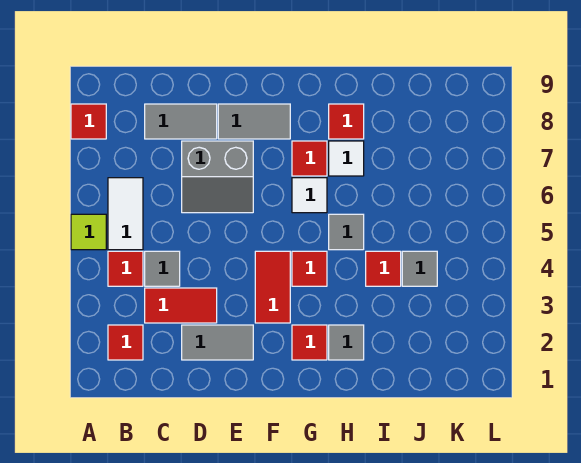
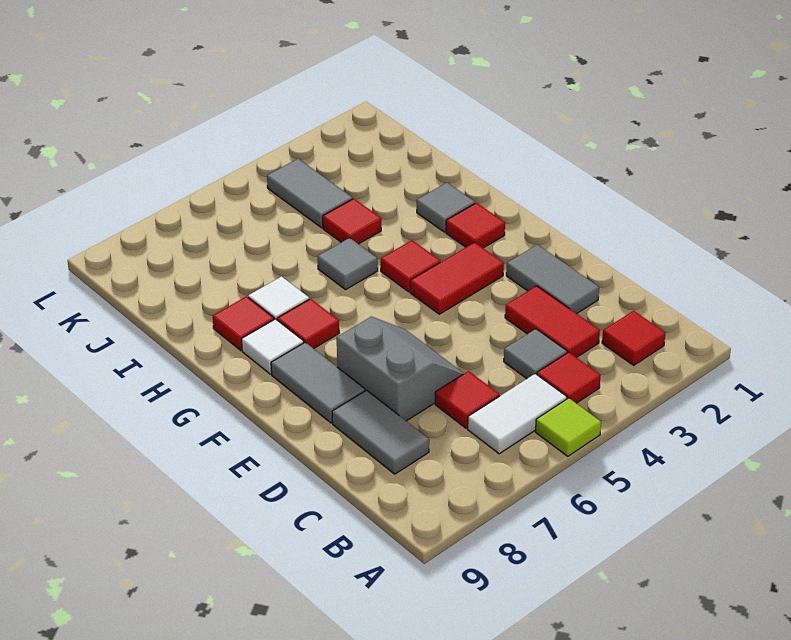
red tile A8 level 1 -> red tile C6 level 1
white tile G6 level 1 -> white tile G8 level 1
grey tile J4 level 1 -> grey tile J4:K4 level 1

